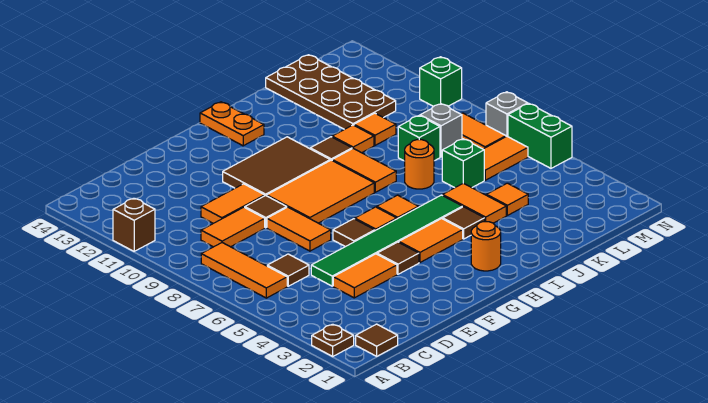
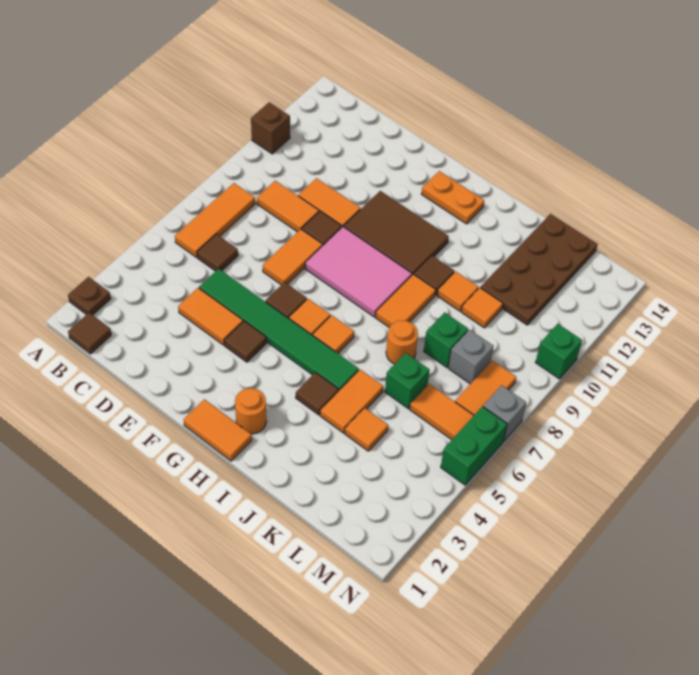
orange tile F8:H9 level 1 -> pink tile F8:H9 level 1
orange tile G4:H4 level 1 -> orange tile G1:H1 level 1
orange plate H13:H14 level 1 -> orange plate G13:H13 level 1

